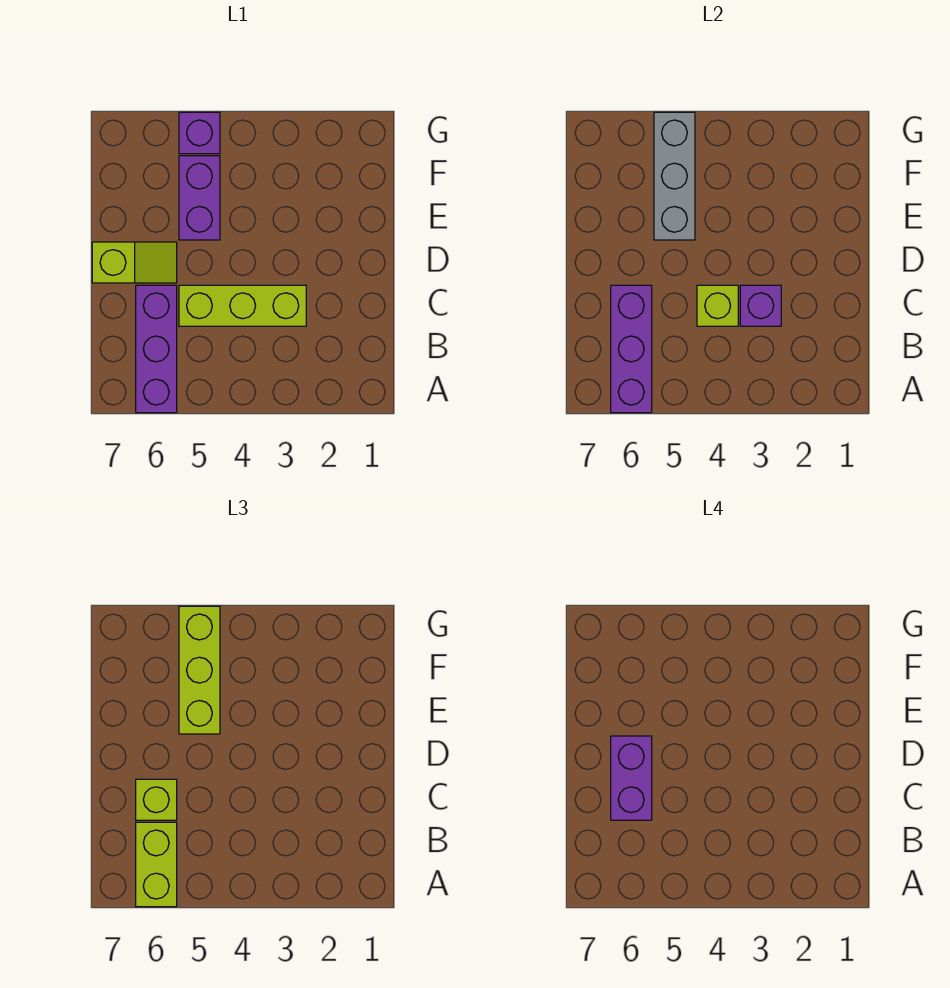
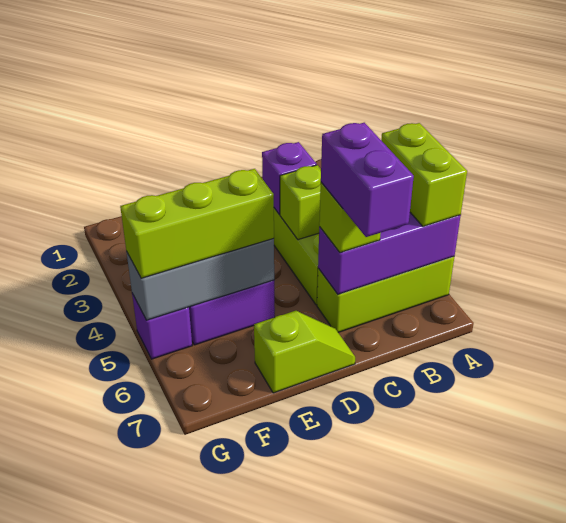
purple brick A6:C6 level 1 -> lime brick A6:C6 level 1
lime brick A6:B6 level 3 -> lime brick A5:A6 level 3
purple brick C6:D6 level 4 -> purple brick C6:C7 level 4
lime slope D6:D7 level 1 top 7 -> lime slope D7:E7 level 1 top E

